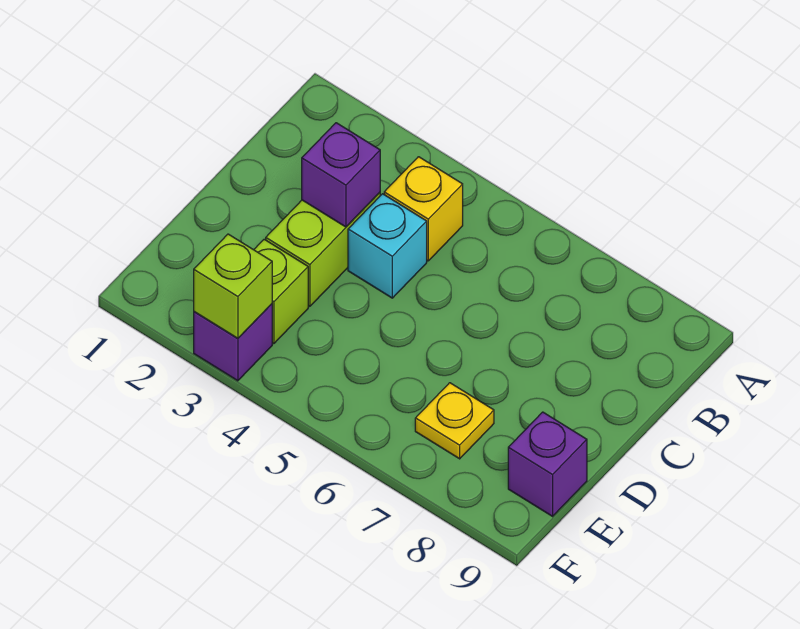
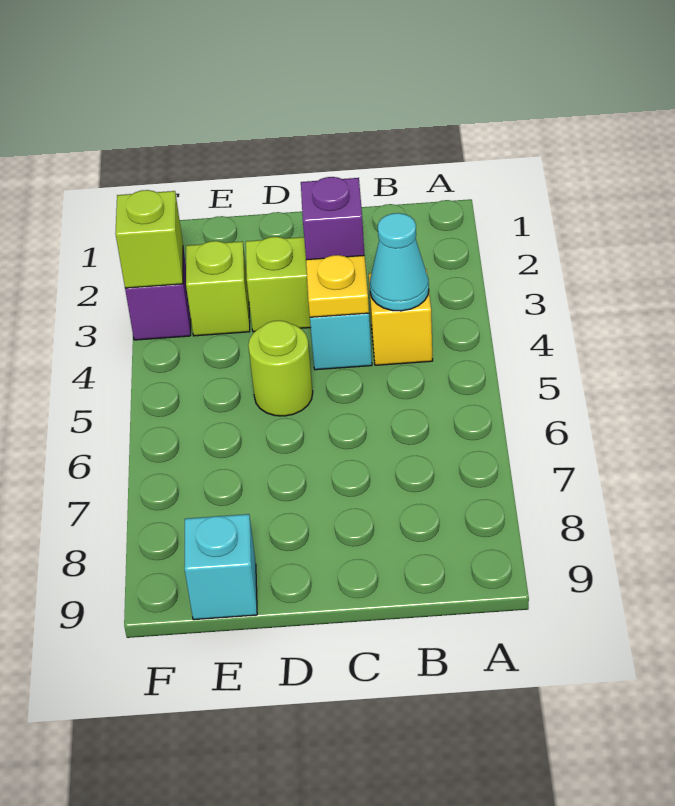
none -> cyan cone B4 level 2
none -> lime round brick D5 level 1
yellow plate E7 level 1 -> yellow plate C4 level 2
purple brick E9 level 1 -> cyan brick E9 level 1

